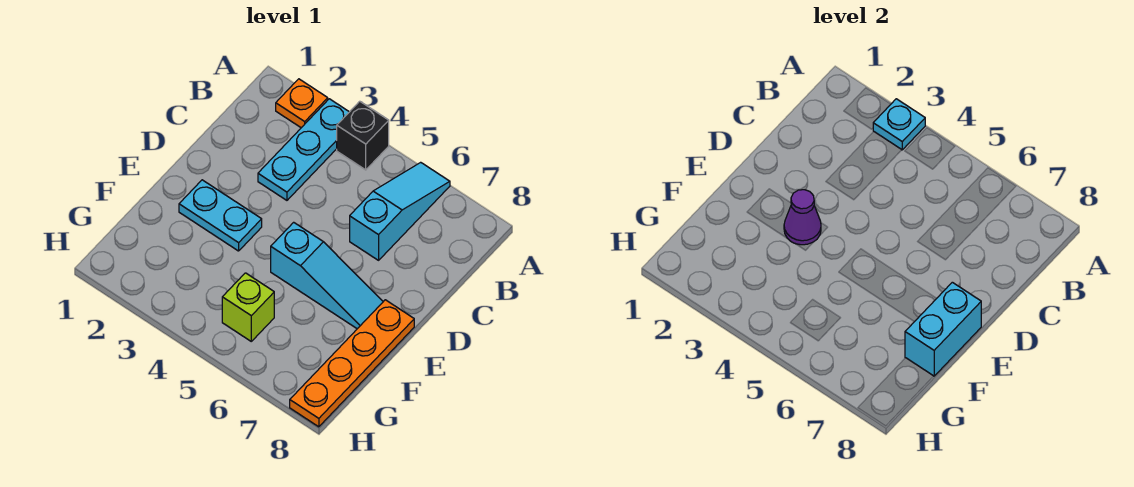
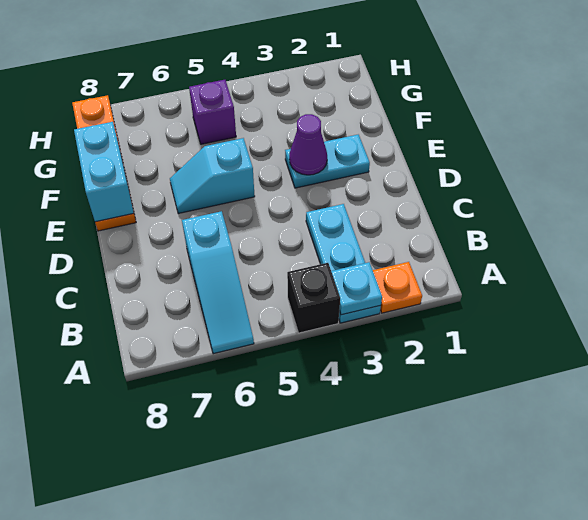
cyan slope E5:E7 level 1 top 5 -> cyan slope E5:E6 level 1 top 5
lime brick G5 level 1 -> purple brick G5 level 1

